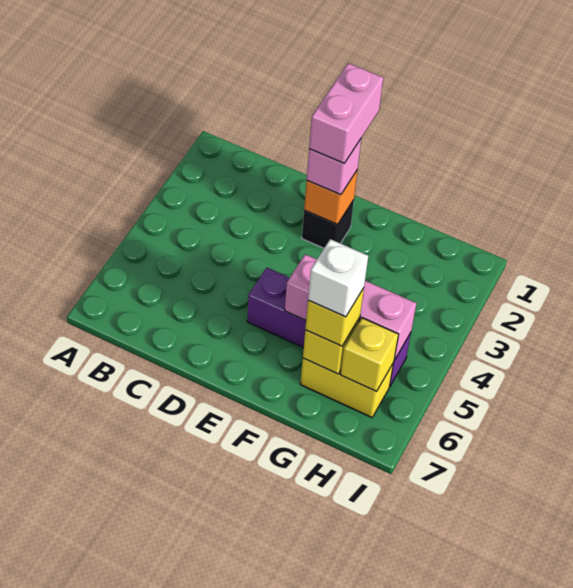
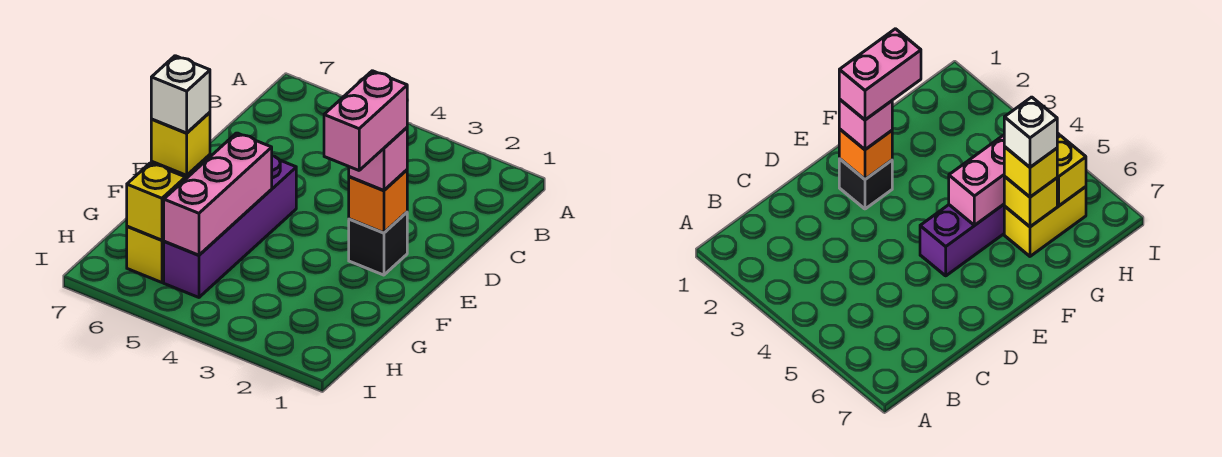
pink brick E1:E2 level 4 -> pink brick E2:F2 level 4

